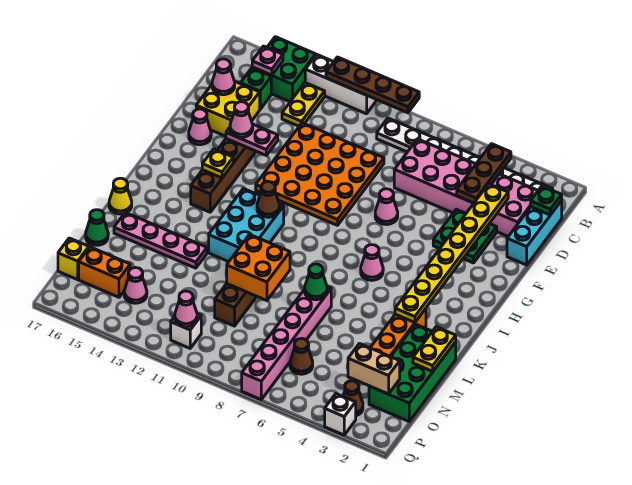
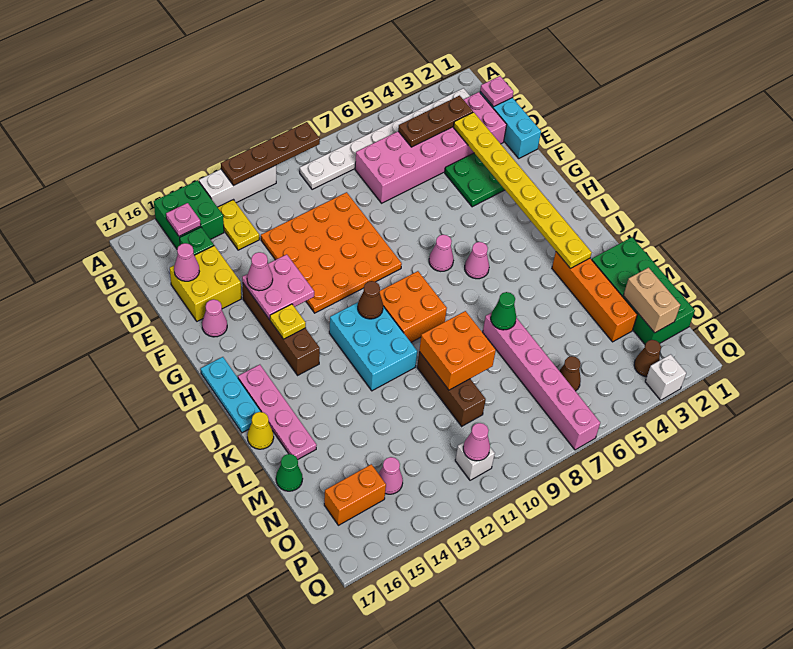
brown plate B4:D4 level 2 -> brown plate C3:C5 level 2
green plate C1 level 2 -> pink plate C1 level 2
pink cone F7 level 1 -> pink cone H7 level 1
pink plate F13:F14 level 2 -> pink plate F13:G14 level 2
none -> cyan plate H17:J17 level 1
none -> orange brick I9:J10 level 1
yellow plate L1:M1 level 2 -> none
pink plate L13:L16 level 1 -> pink plate I16:L16 level 1
tan brick O2:O3 level 2 -> tan brick N2:O2 level 2
yellow brick O17 level 1 -> none

